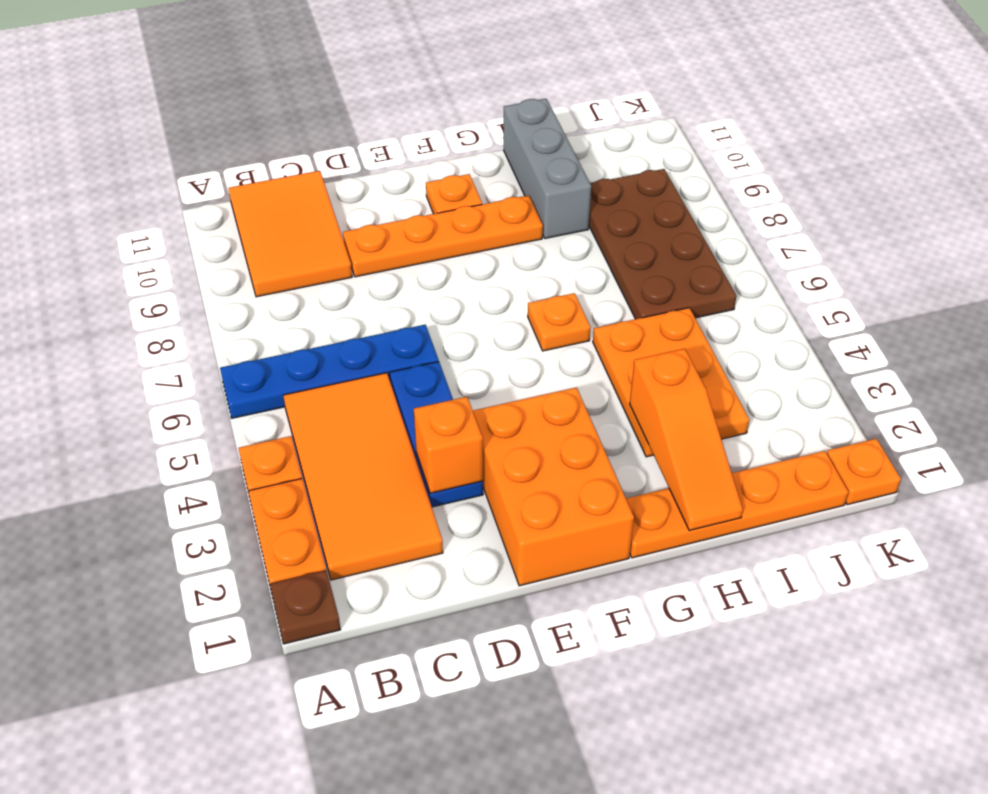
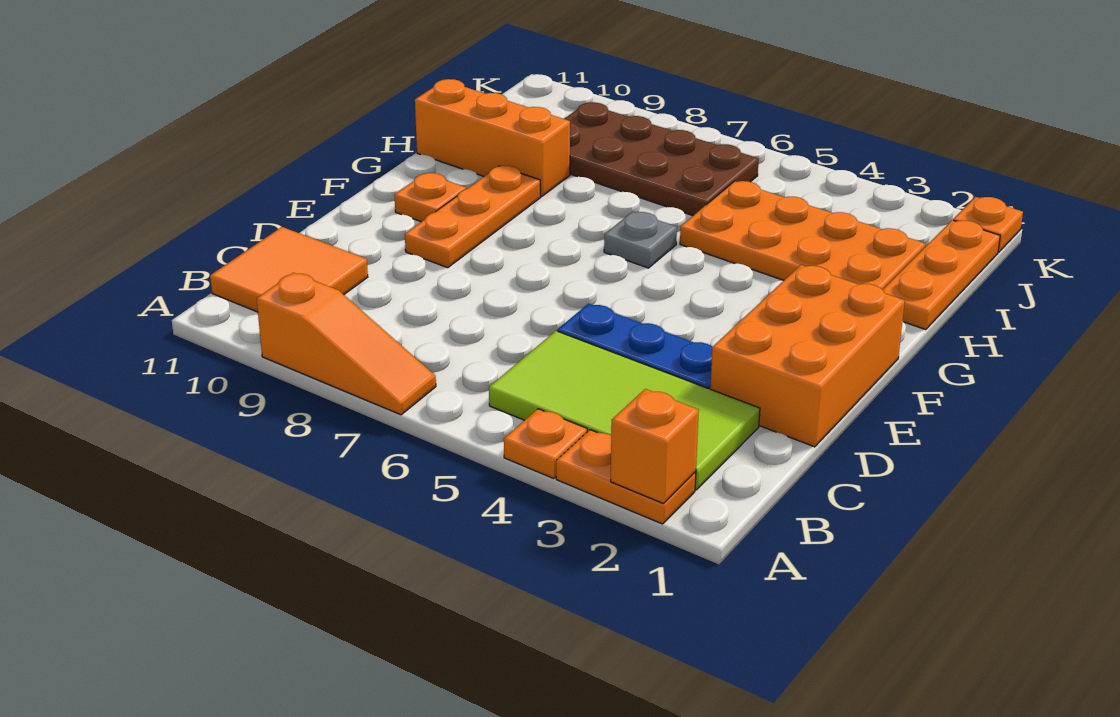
brown plate A1 level 1 -> none
blue plate A6:D6 level 1 -> none
orange tile B2:C5 level 1 -> lime tile B2:C5 level 1
orange tile B9:C11 level 1 -> orange tile B10:C11 level 1
orange brick D3 level 2 -> orange brick A2 level 2
orange plate D9:G9 level 1 -> orange plate E9:G9 level 1
orange brick E1:F3 level 1 -> orange brick D1:F2 level 1
orange plate G1:J1 level 1 -> orange plate H1:J1 level 1
orange plate G6 level 1 -> grey plate G6 level 1
orange slope H1:H3 level 2 top 3 -> orange slope A7:A9 level 1 top 9
orange plate H3:I5 level 1 -> orange plate H2:I5 level 1
grey brick H9:H11 level 1 -> orange brick H9:H11 level 1

